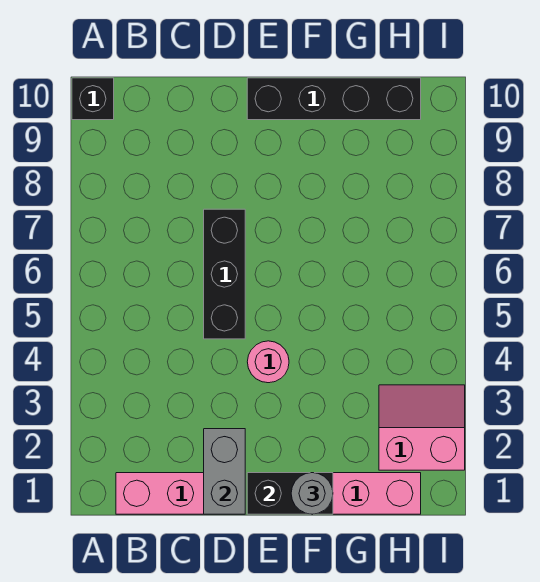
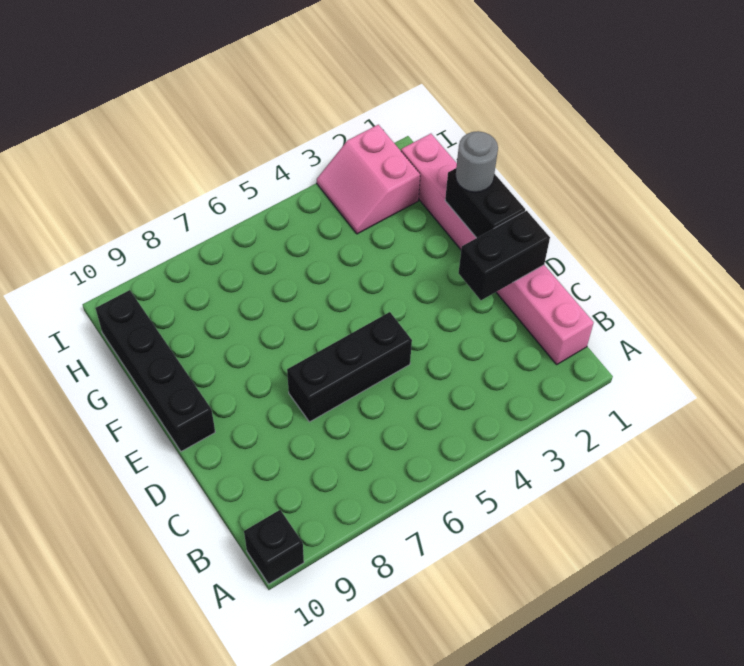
grey brick D1:D2 level 2 -> black brick D1:D2 level 2
pink round brick E4 level 1 -> none

